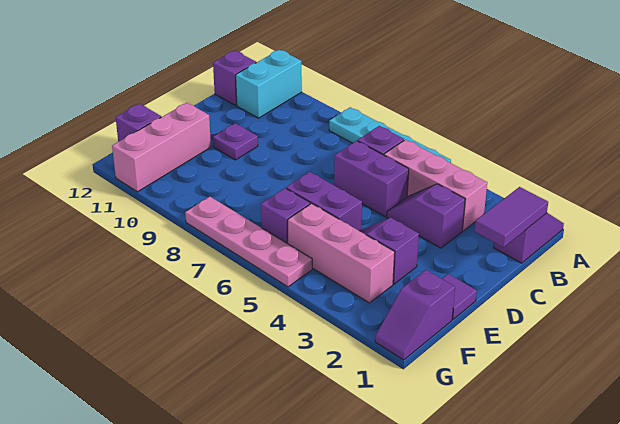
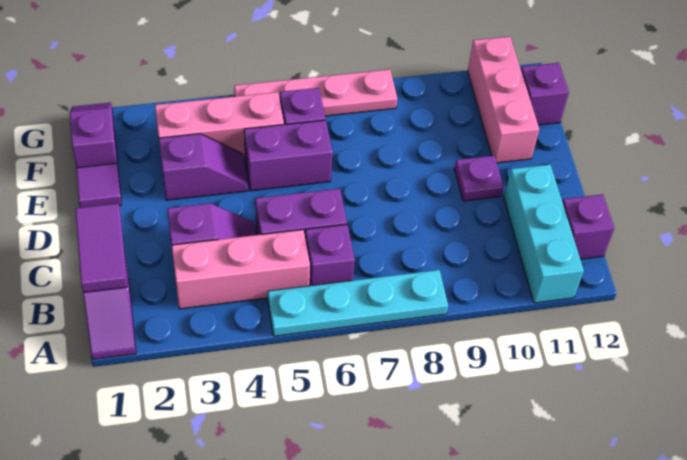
cyan brick A11:B11 level 1 -> cyan brick A11:C11 level 1

